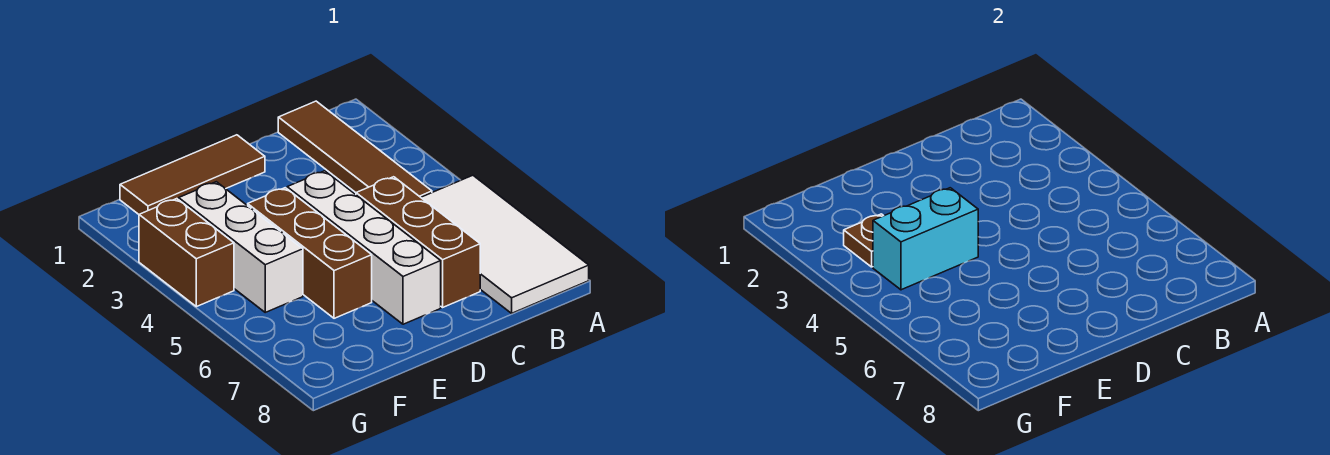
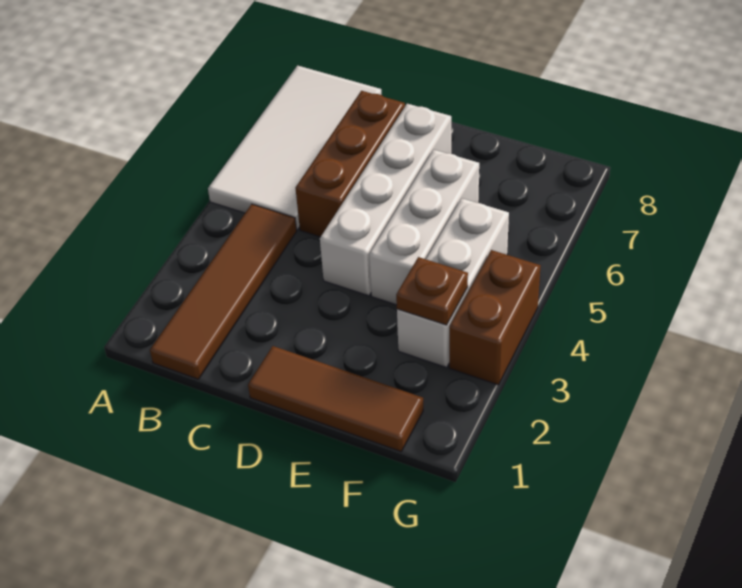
brown brick E4:E6 level 1 -> white brick E4:E6 level 1
cyan brick E4:F4 level 2 -> none

